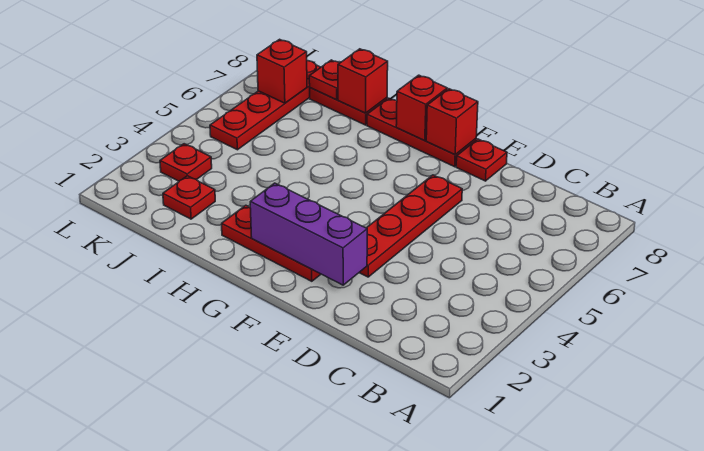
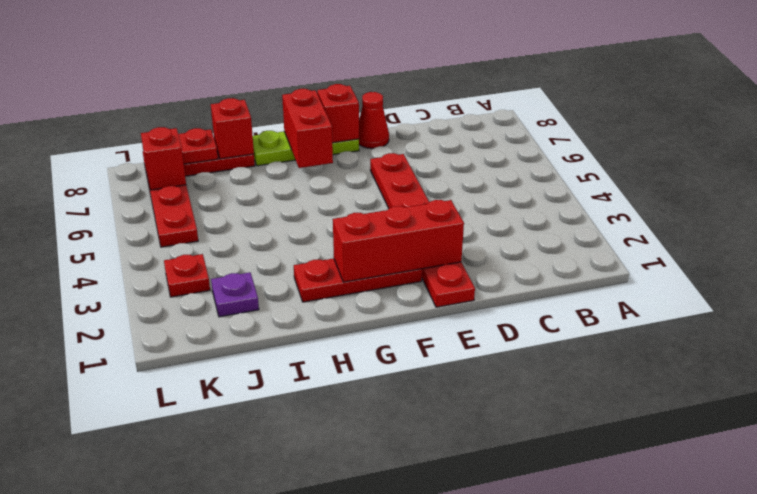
purple brick E2:G2 level 2 -> red brick E2:G2 level 2
red plate E3:E6 level 1 -> red plate E1:E6 level 1
red plate E8 level 1 -> red cone E8 level 1
red plate F8:H8 level 1 -> lime plate F8:H8 level 1
red brick G8 level 2 -> red brick G7:G8 level 2
red plate J2 level 1 -> purple plate J2 level 1

